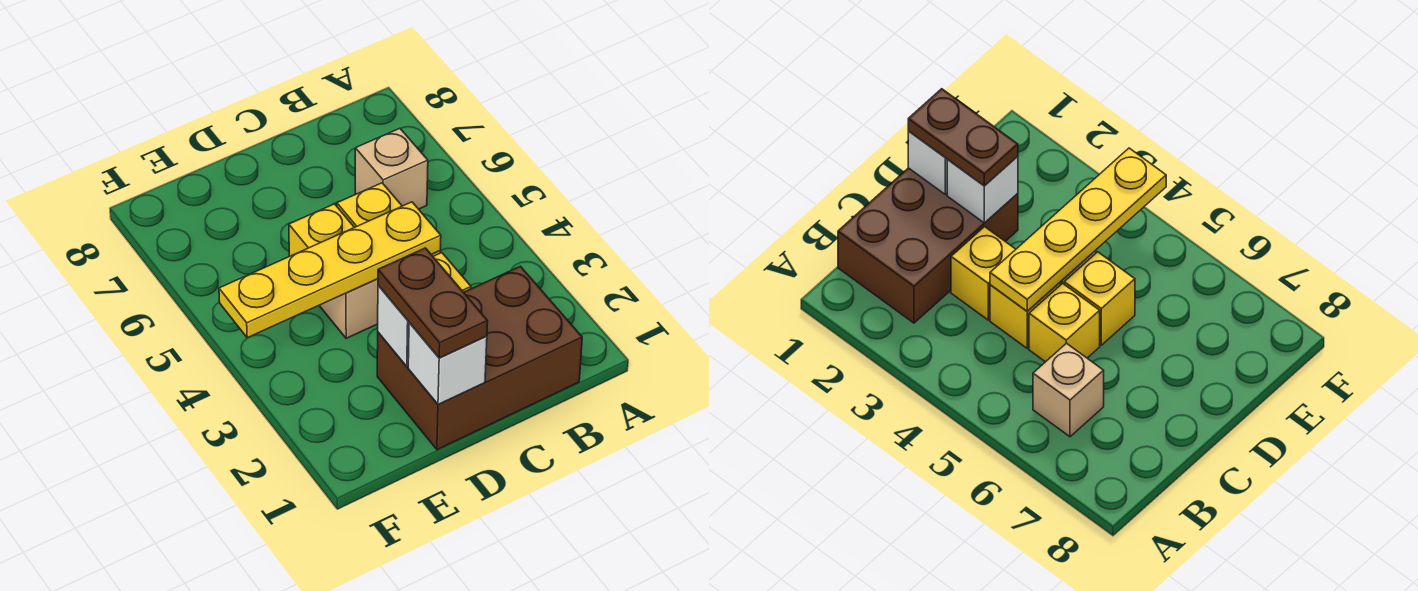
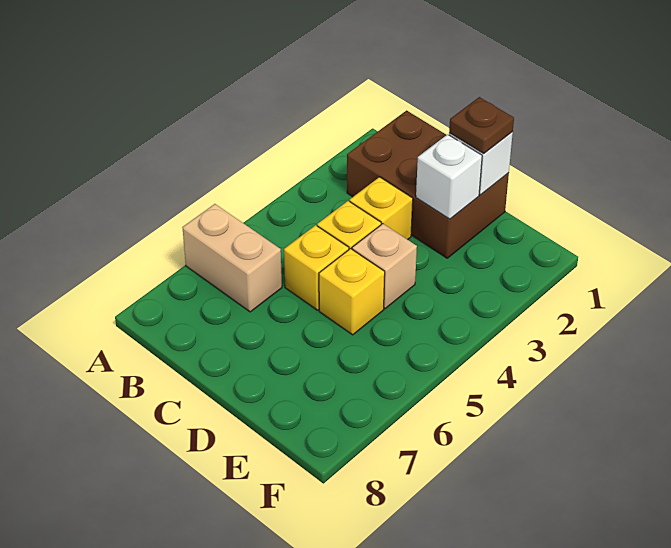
tan brick B6 level 1 -> tan brick A6:B6 level 1
yellow plate C4:F4 level 2 -> none
brown plate D1:D2 level 3 -> brown plate D1 level 3

